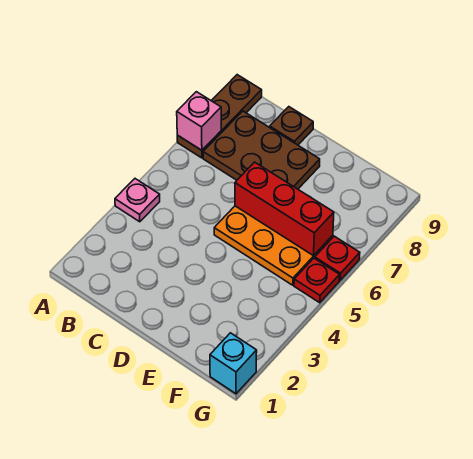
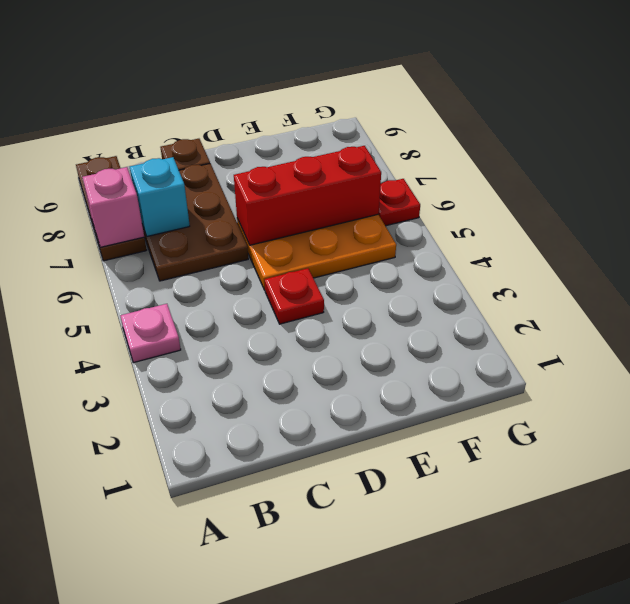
brown plate B7:D8 level 1 -> brown plate B6:C8 level 1
cyan brick G1 level 1 -> cyan brick B7 level 2
red plate G5 level 1 -> red plate D4 level 1

